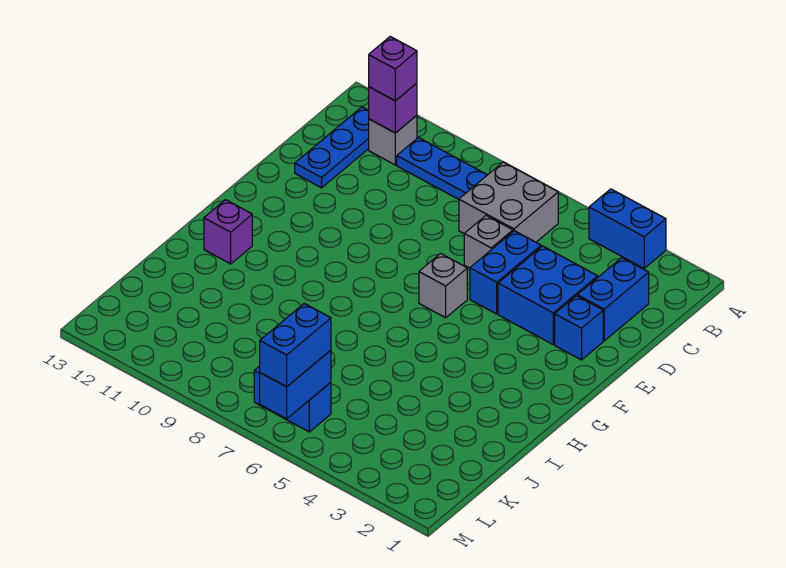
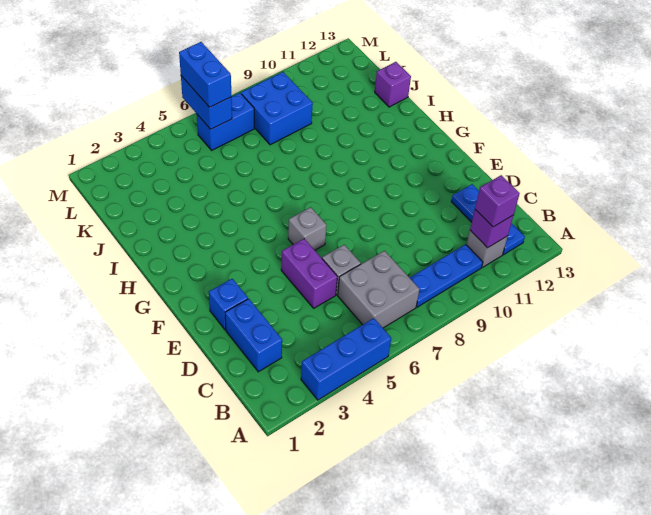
blue brick A3:A4 level 1 -> blue brick A3:A5 level 1
blue brick D3:E4 level 1 -> blue brick K8:L9 level 1
blue brick D5:E5 level 1 -> purple brick D5:E5 level 1
purple brick H12 level 1 -> purple brick J13 level 1

